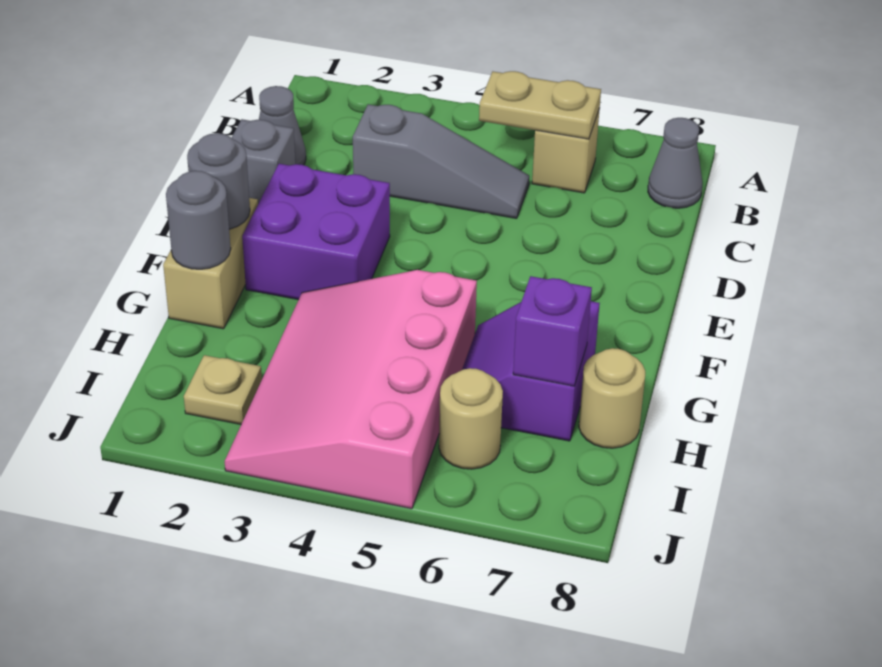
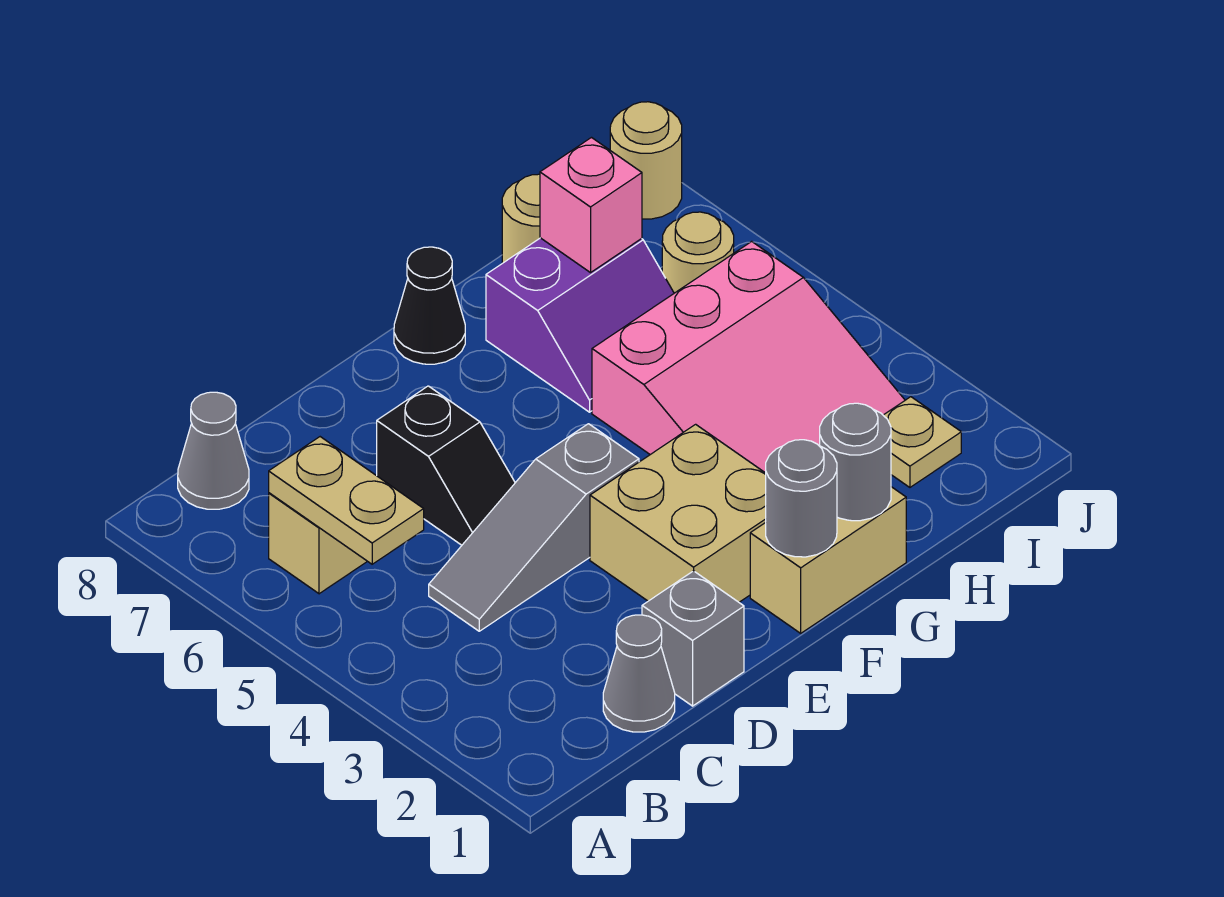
grey slope C3:C5 level 1 top 3 -> grey slope C4:E4 level 1 top E
none -> black slope D5:D6 level 1 top 6
purple brick E2:F3 level 1 -> tan brick E2:F3 level 1
none -> black cone F8 level 1
pink slope G3:J5 level 1 top 5 -> pink slope G3:I5 level 1 top 5
purple brick H7 level 2 -> pink brick H7 level 2
none -> tan round brick J8 level 1

